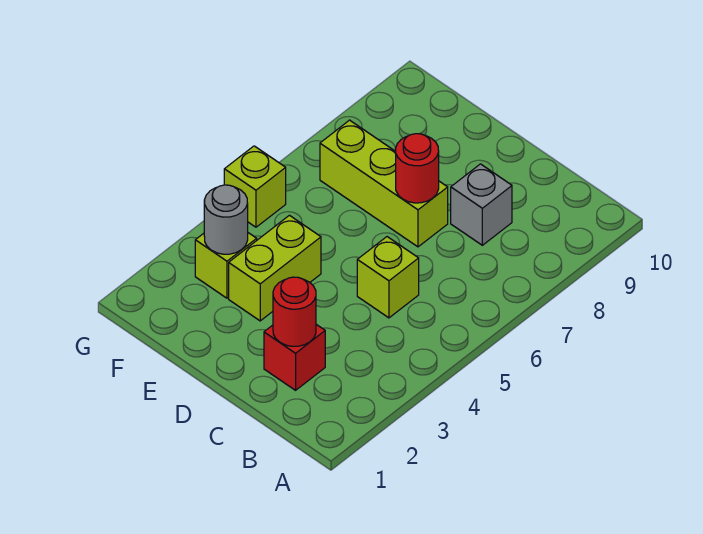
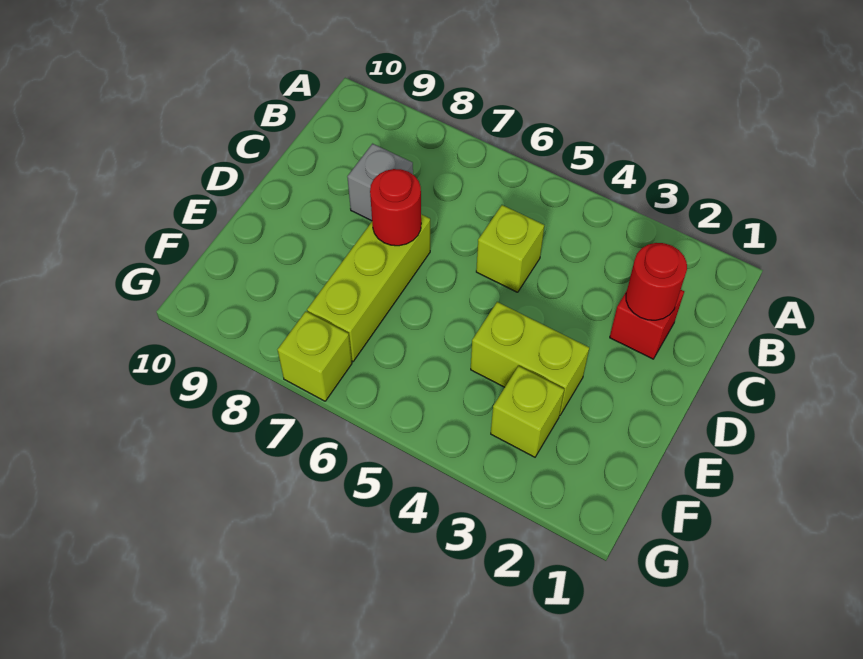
grey round brick F3 level 2 -> none
lime brick G5 level 1 -> lime brick G7 level 1

